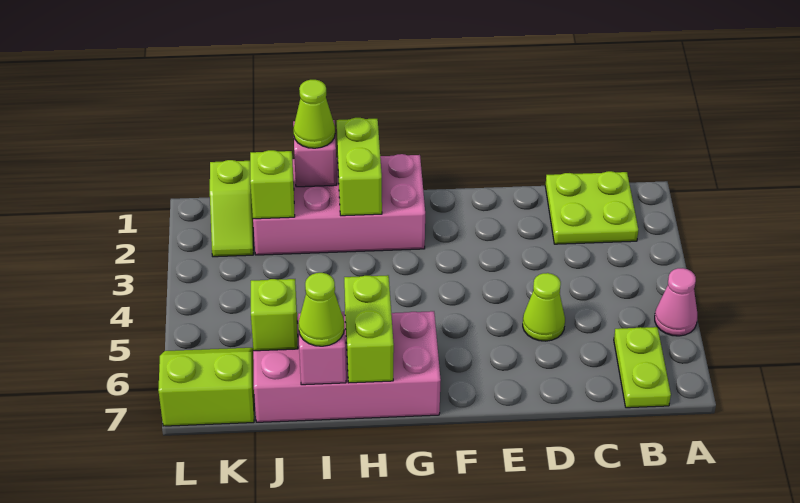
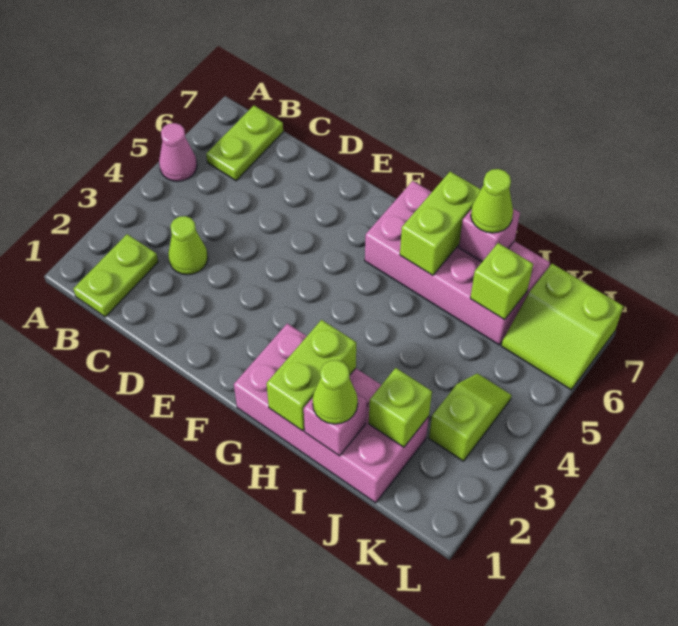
lime plate B1:C2 level 1 -> lime plate B1:B2 level 1
lime cone D5 level 1 -> lime cone C3 level 1
lime slope K1:K2 level 1 top 1 -> lime slope K3:K4 level 1 top 3

